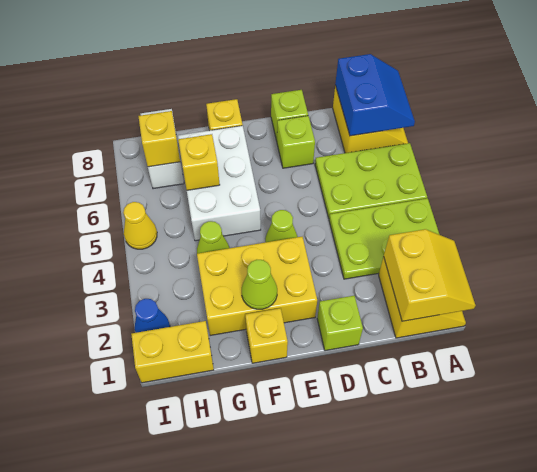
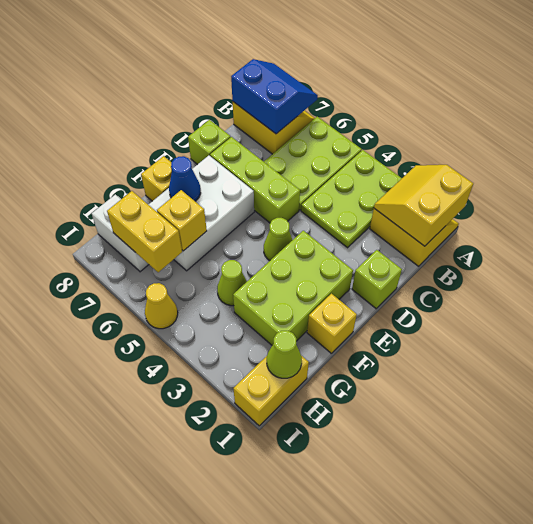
yellow slope A1:B2 level 2 top B -> yellow slope A1:B2 level 2 top 1
lime brick D7 level 1 -> lime brick D5:D7 level 1
yellow brick E2:G3 level 1 -> lime brick E2:G3 level 1
lime cone F2 level 2 -> lime cone H1 level 2
white brick F5:G7 level 1 -> white brick E6:G7 level 1
yellow brick H7 level 2 -> yellow brick H6:H7 level 2
blue cone I2 level 1 -> blue cone F7 level 2

